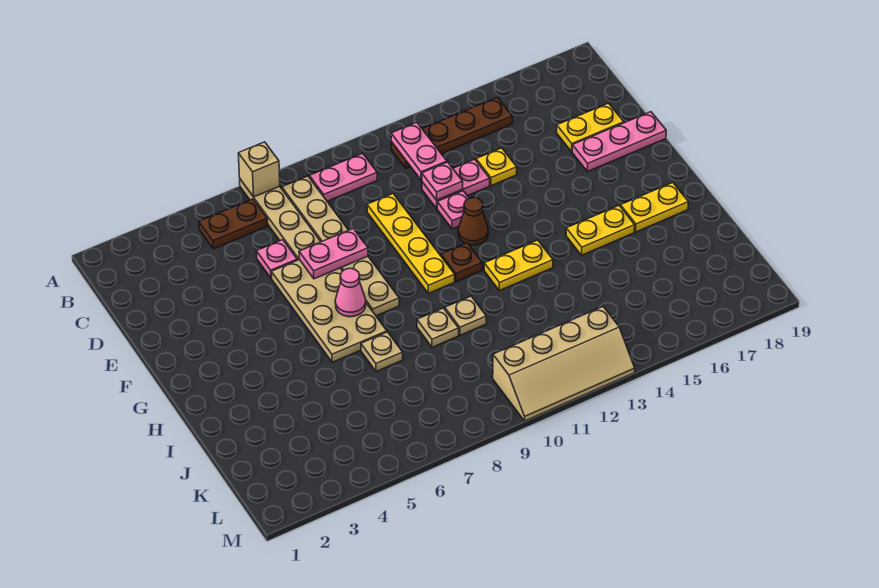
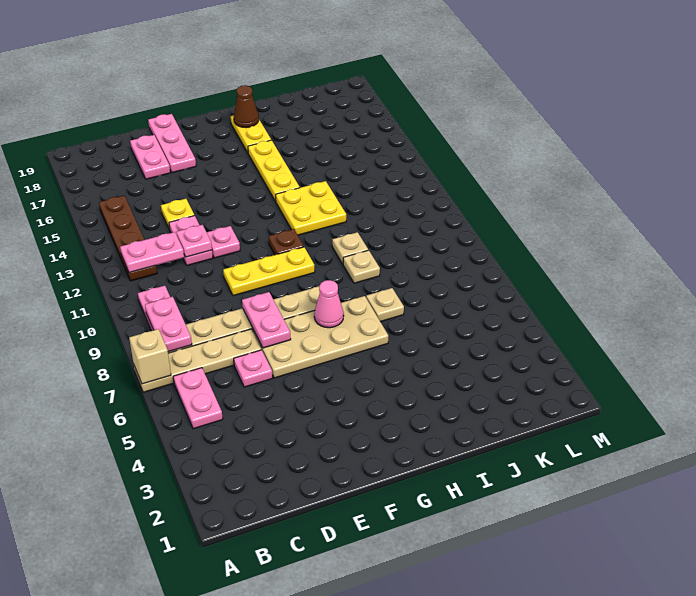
brown plate B5:B6 level 1 -> pink plate B5:B6 level 1
none -> pink plate B8:B9 level 2
yellow plate D10:G10 level 1 -> yellow plate E10:G10 level 1
yellow plate D17:D18 level 1 -> pink plate D17:D18 level 1
brown cone F12 level 1 -> brown cone H18 level 2
yellow plate H12:H13 level 1 -> yellow plate H12:I13 level 1
yellow plate H15:H16 level 1 -> yellow plate H14:H16 level 1
tan slope L10:M13 level 1 top L -> none

